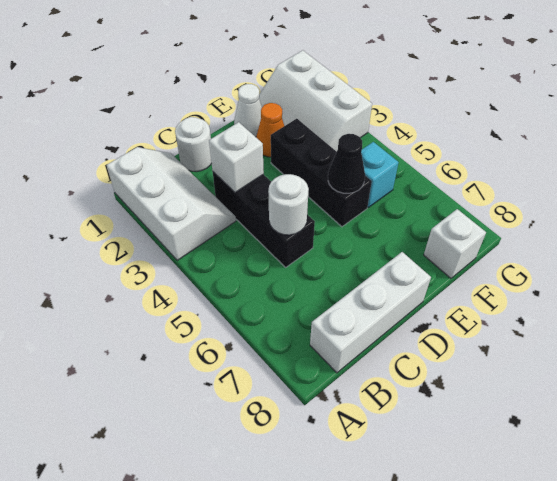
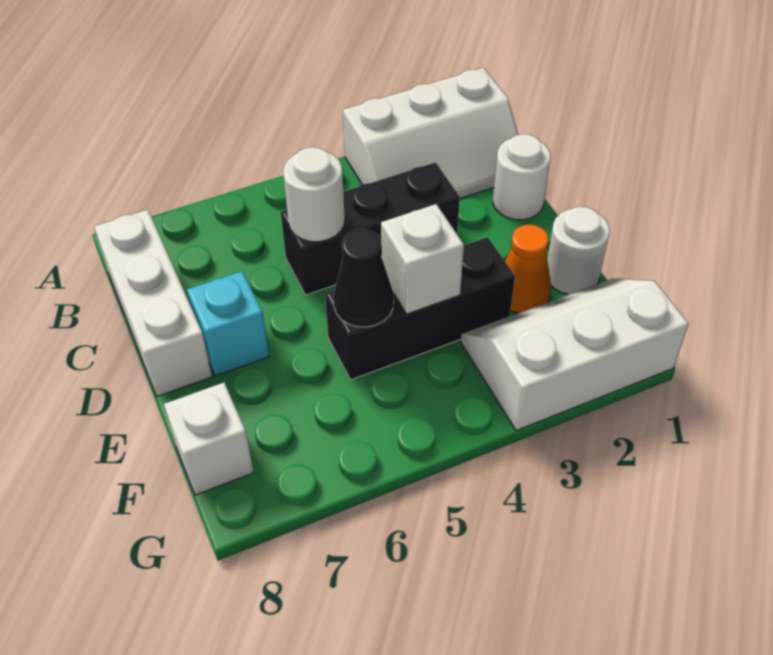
white brick C3 level 2 -> white brick E4 level 2
white cone E1 level 1 -> white round brick E1 level 1
cyan brick F5 level 1 -> cyan brick D7 level 1

